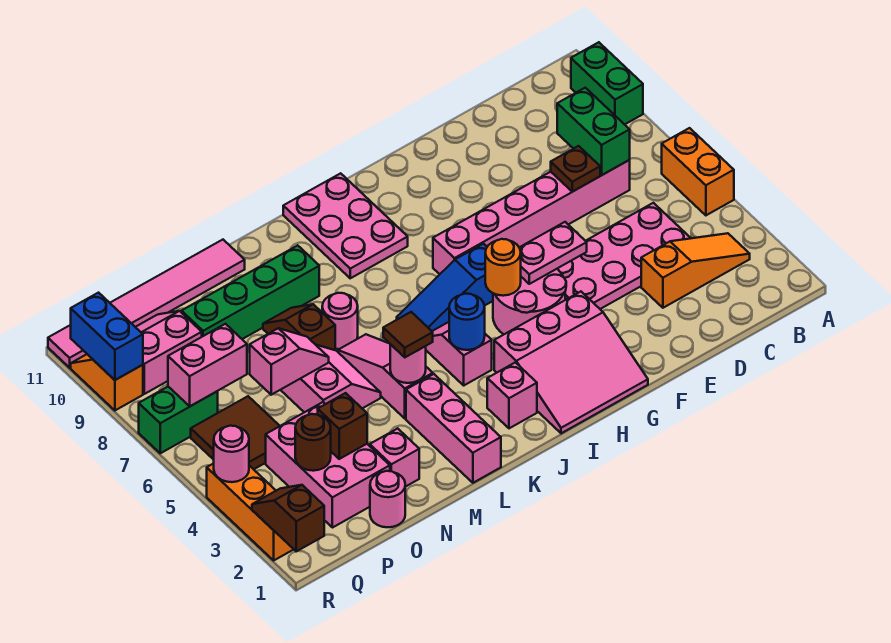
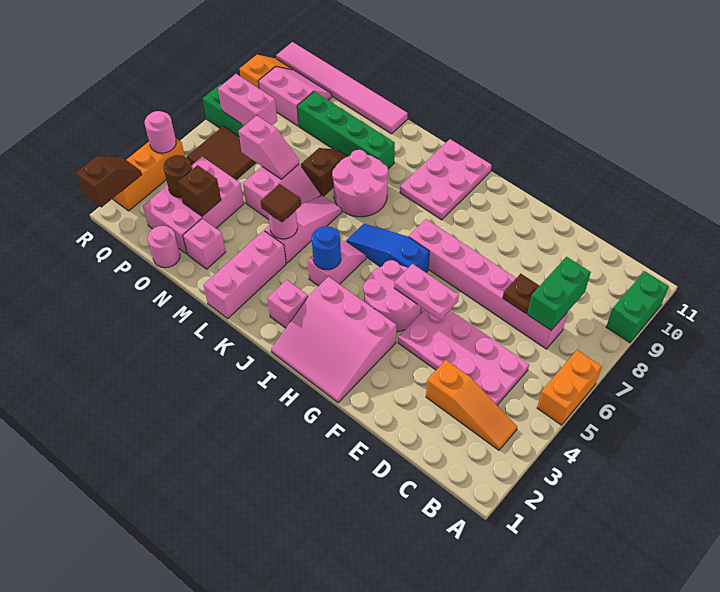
orange round brick H5 level 2 -> none
pink round brick L7 level 1 -> pink round brick K7:L8 level 1
blue brick R9:R10 level 2 -> none

